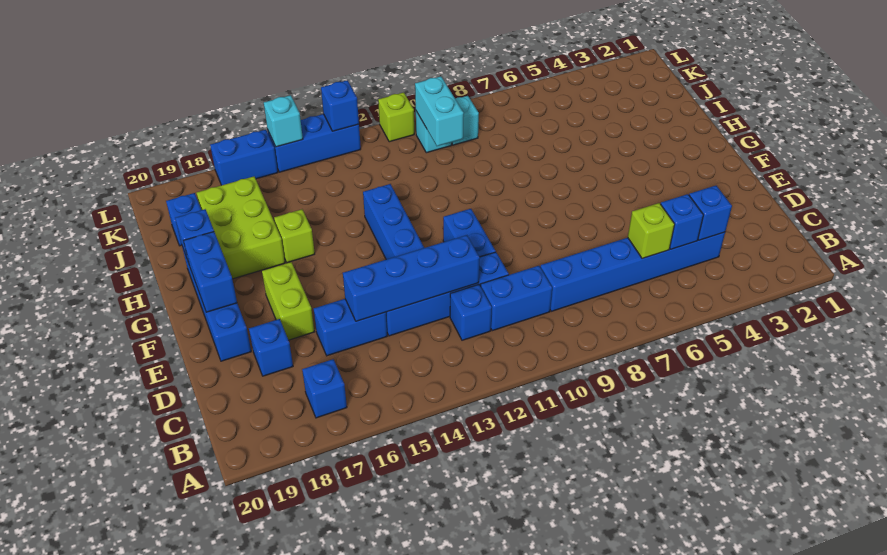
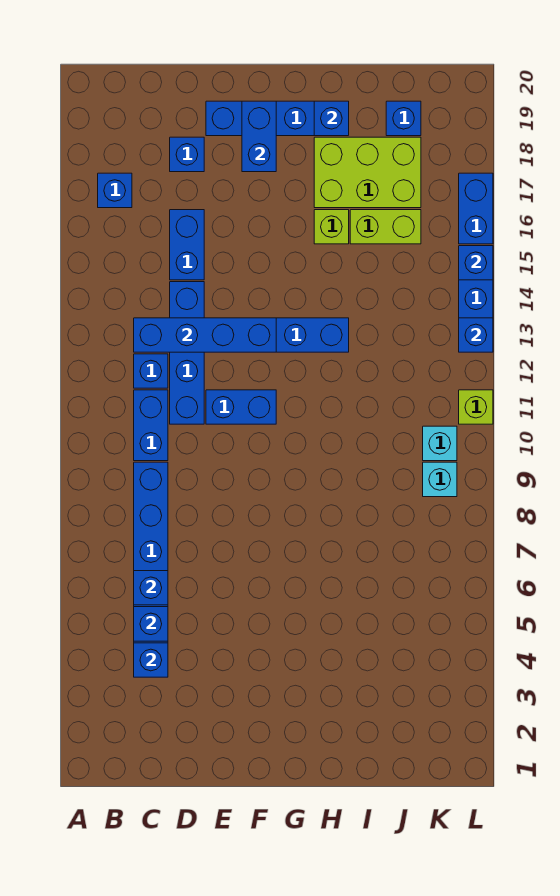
lime brick C6 level 2 -> blue brick C6 level 2
blue brick D12:D15 level 2 -> blue brick C13:F13 level 2
lime brick E17:F17 level 1 -> lime brick I16:J16 level 1
blue brick F19:G19 level 2 -> blue brick F18:F19 level 2
cyan brick J10:K10 level 2 -> none
cyan brick L15 level 2 -> blue brick L15 level 2

